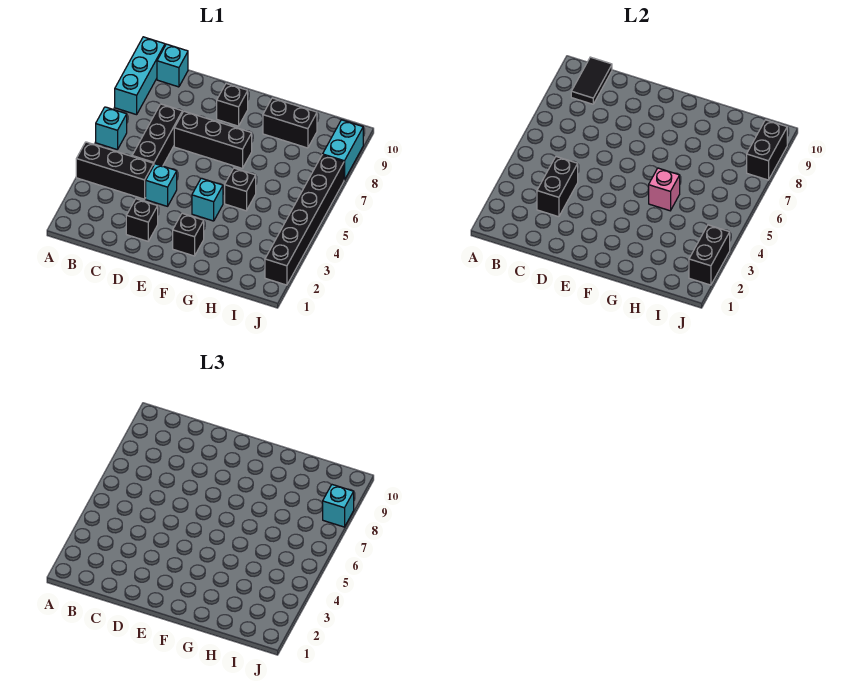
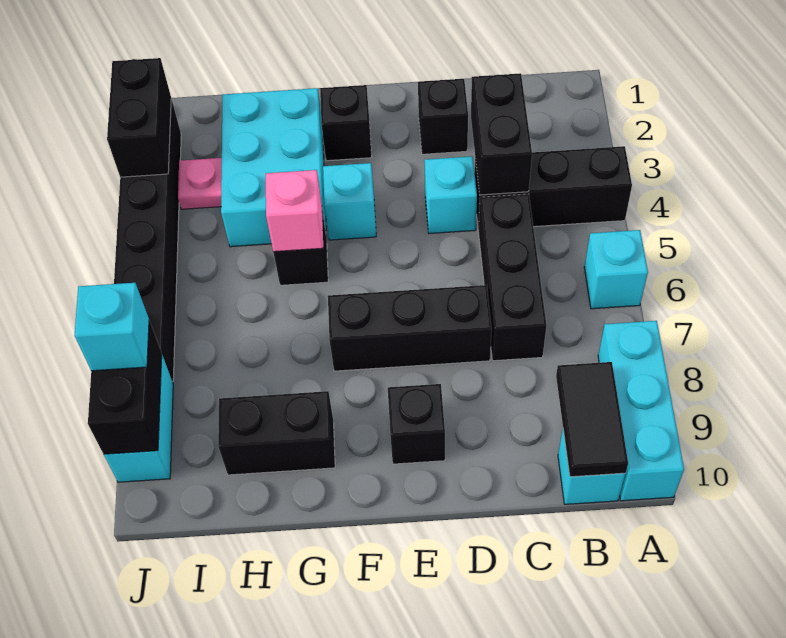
none -> cyan brick G2:H4 level 1
none -> pink plate I3 level 1

